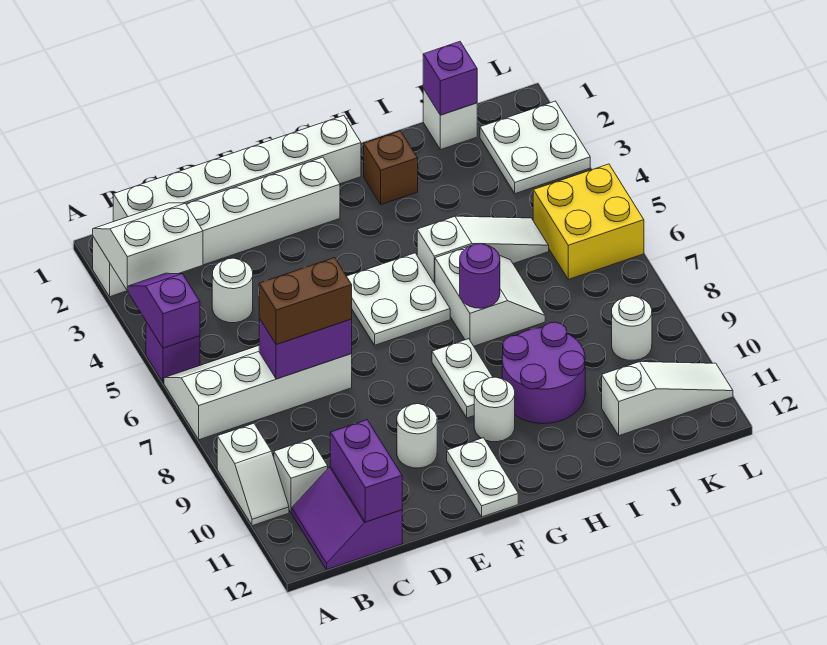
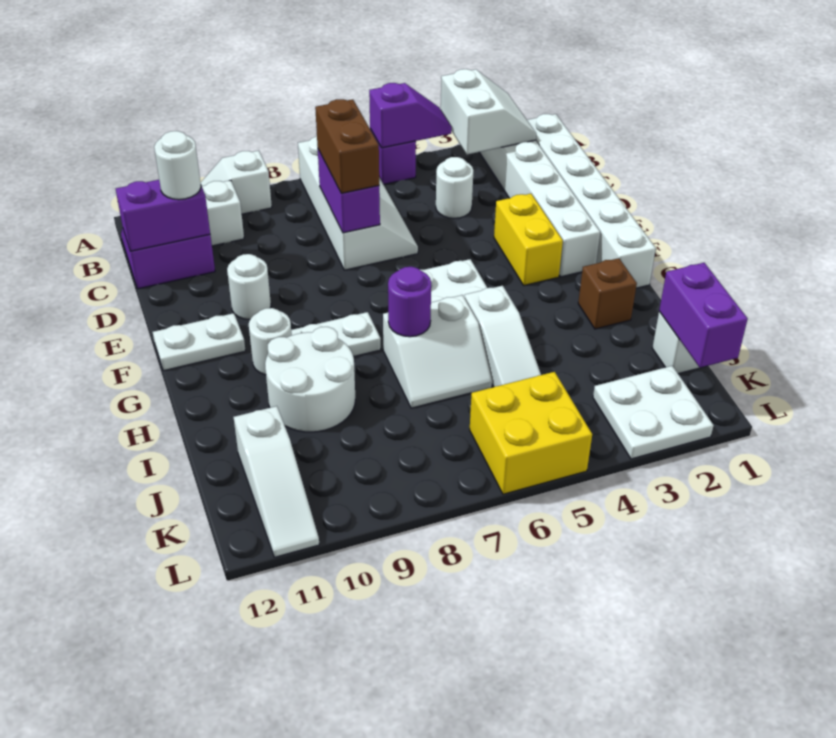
none -> yellow brick E3:F3 level 1
purple round brick H9:I10 level 1 -> white round brick H9:I10 level 1
purple brick J1 level 2 -> purple brick J1:K1 level 2
white round brick K9 level 1 -> white round brick C11 level 3

